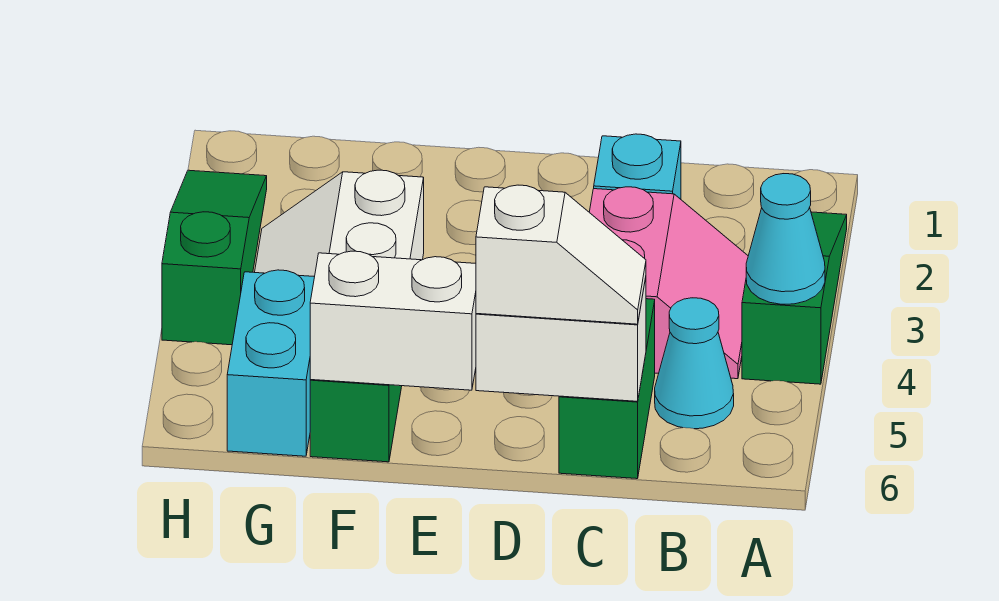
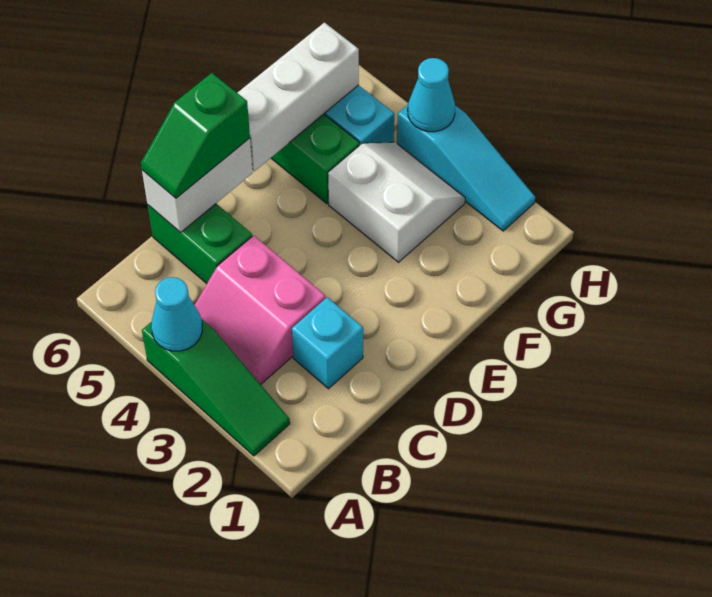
cyan cone B5 level 1 -> cyan cone H4 level 2
white slope C6:D6 level 3 top D -> green slope C6:D6 level 3 top D
white brick E6:F6 level 2 -> white brick E6:G6 level 2
green slope H2:H4 level 1 top 4 -> cyan slope H2:H4 level 1 top 4

